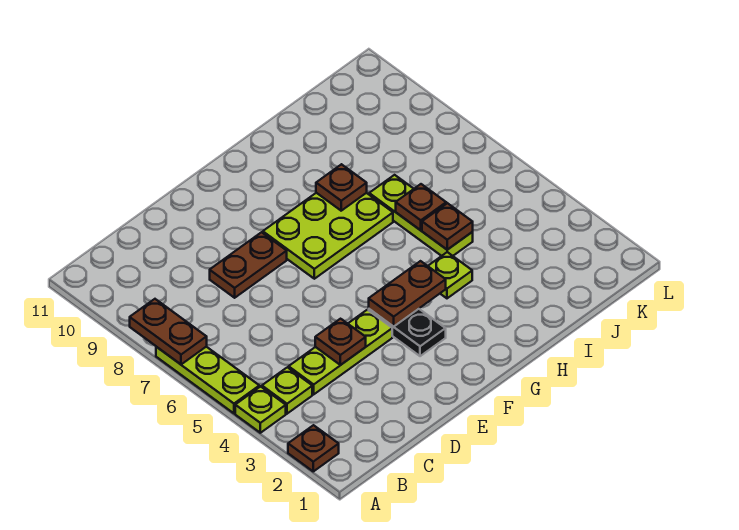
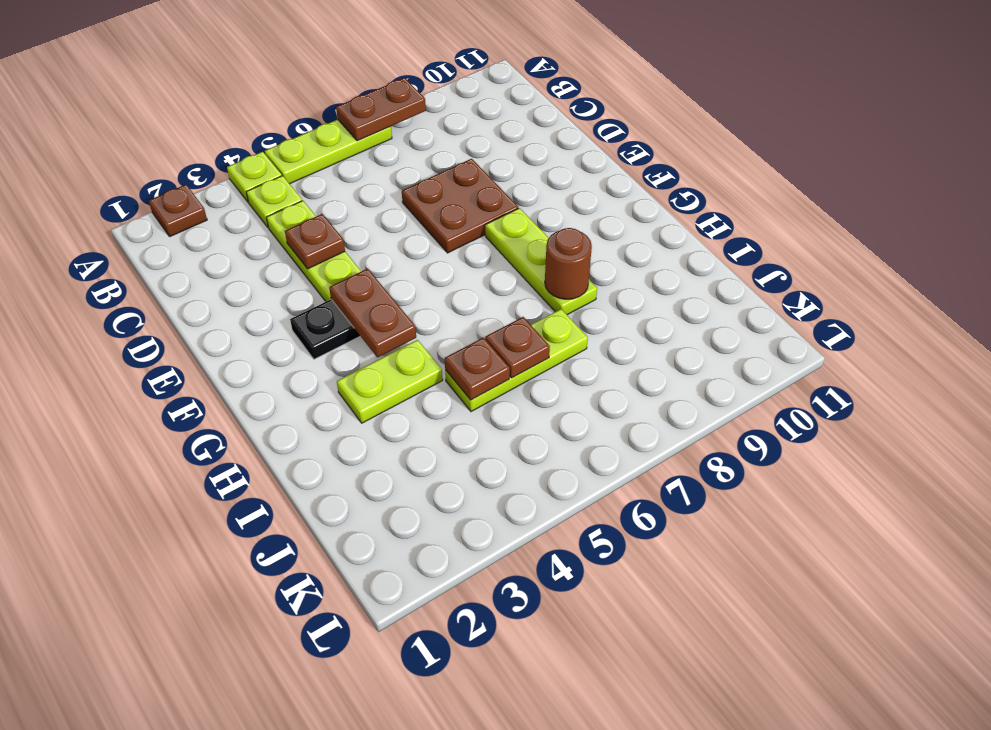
brown plate D8:E8 level 1 -> brown plate D7:E8 level 1
lime plate F7:H8 level 1 -> lime plate F8:H8 level 1
lime plate H4 level 1 -> lime plate H3:H4 level 1
brown plate H8 level 2 -> brown round brick H8 level 2

